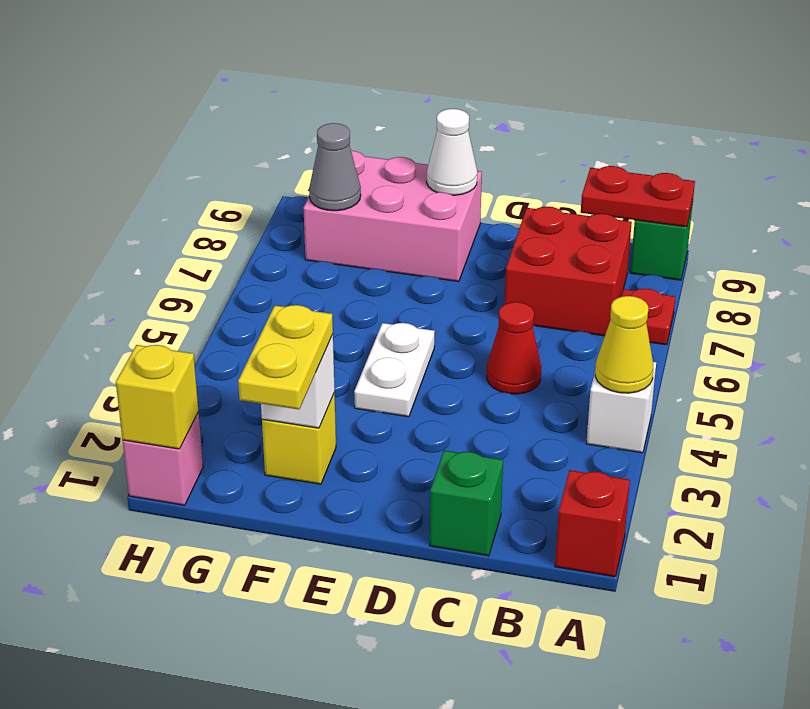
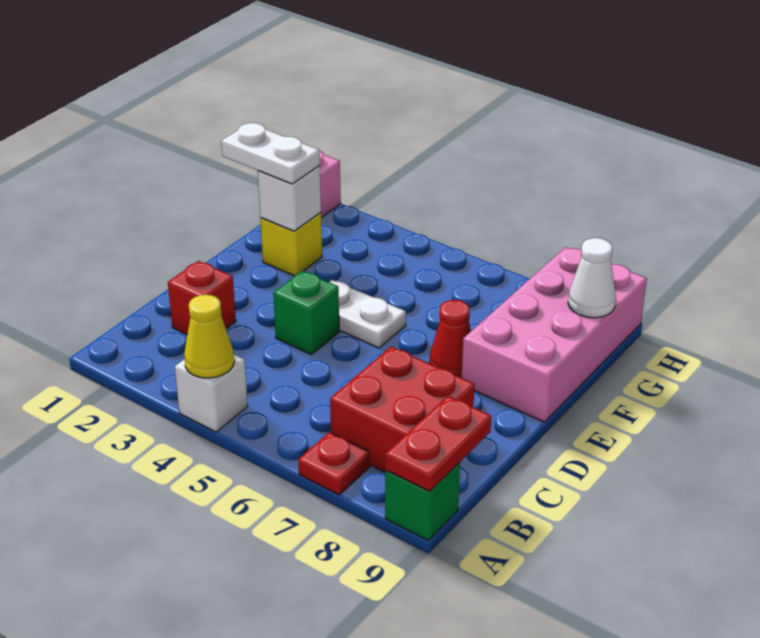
red brick A1 level 1 -> red brick C2 level 1
green brick C1 level 1 -> green brick D4 level 1
red cone C5 level 1 -> red cone E7 level 1
pink brick E8:G9 level 1 -> pink brick E8:H9 level 1
white cone E9 level 2 -> white cone G9 level 2
yellow plate F1:F2 level 3 -> white plate F1:F2 level 3
grey cone G8 level 2 -> none
yellow brick H1 level 2 -> none

